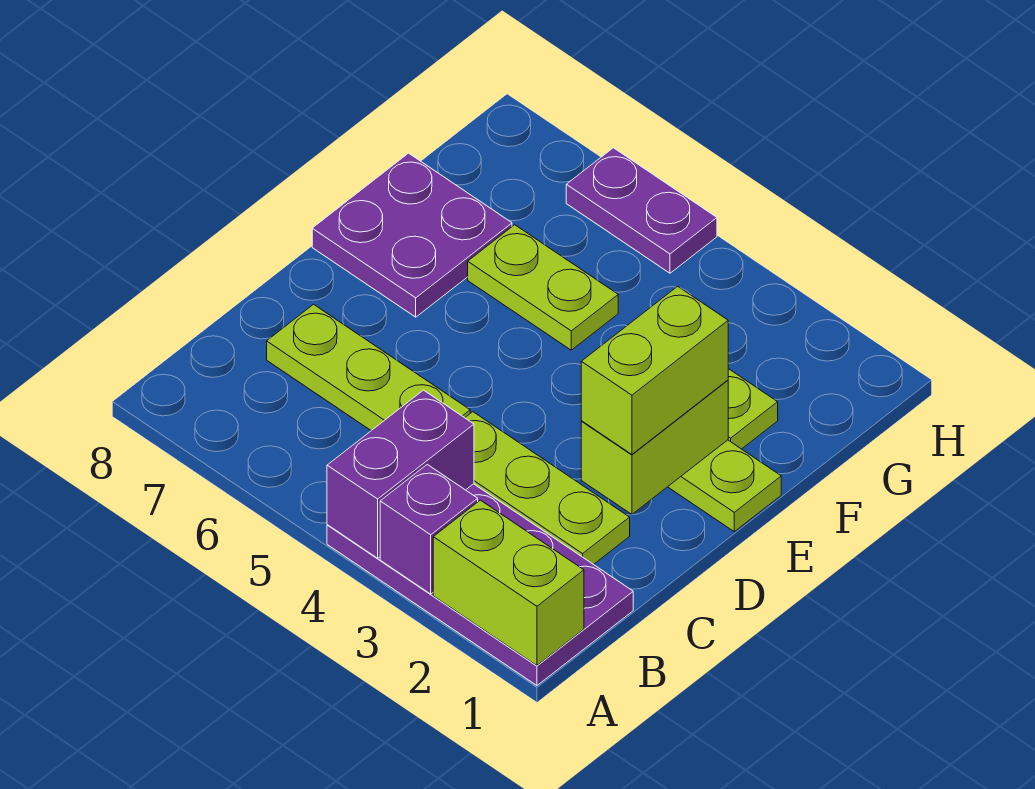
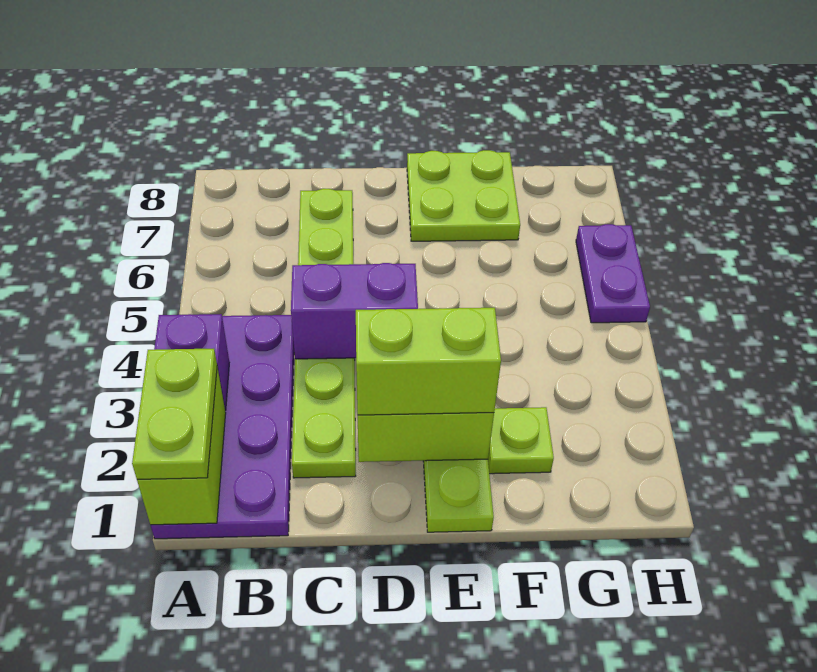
purple brick A4:B4 level 2 -> purple brick C4:D4 level 2
purple plate E7:F8 level 1 -> lime plate E7:F8 level 1
lime plate F5:F6 level 1 -> lime plate A1:A2 level 3

